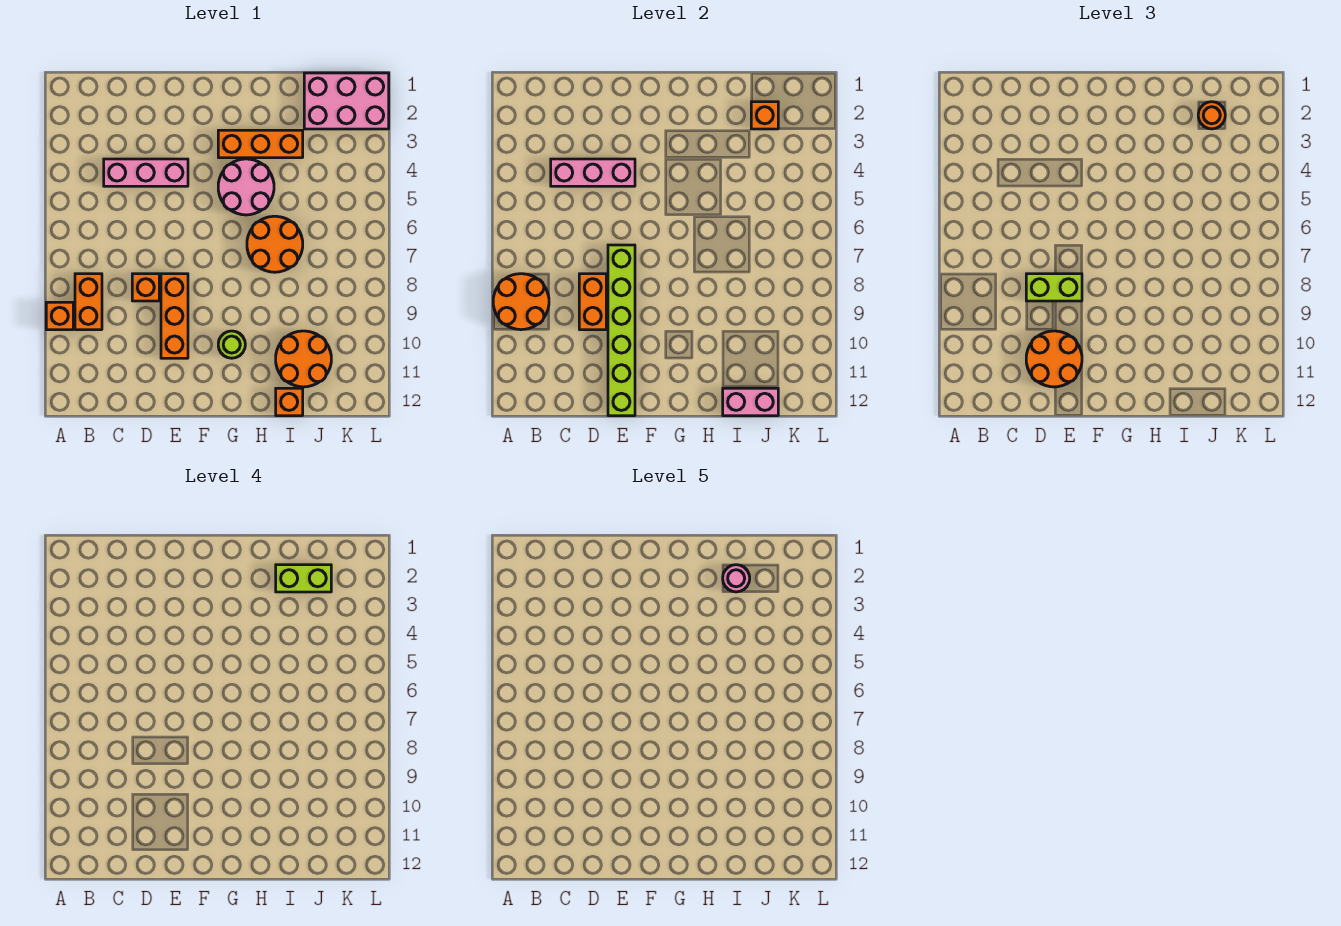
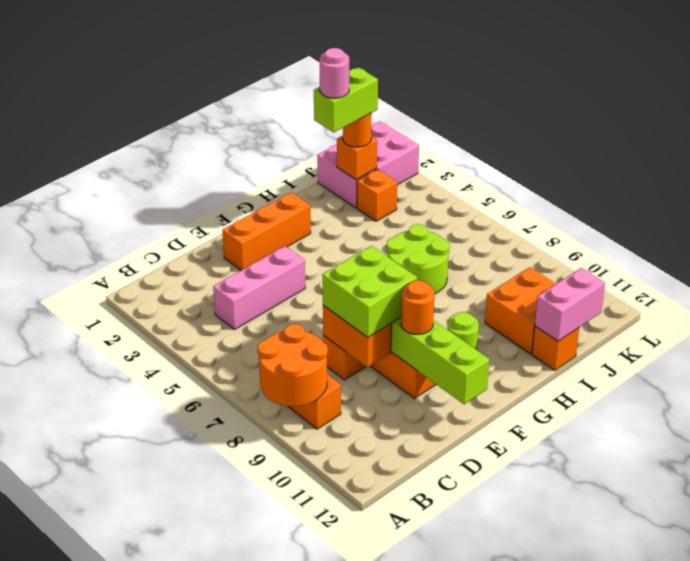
orange brick A9 level 1 -> orange brick J3 level 1
pink brick C4:E4 level 2 -> none
lime brick D8:E8 level 3 -> lime brick D8:E9 level 3
orange round brick D10:E11 level 3 -> orange round brick E10 level 3
orange brick G3:I3 level 1 -> orange brick E2:G2 level 1
pink round brick G4:H5 level 1 -> none
orange round brick H6:I7 level 1 -> lime round brick H6:I7 level 1
orange round brick I10:J11 level 1 -> orange brick I10:J11 level 1

